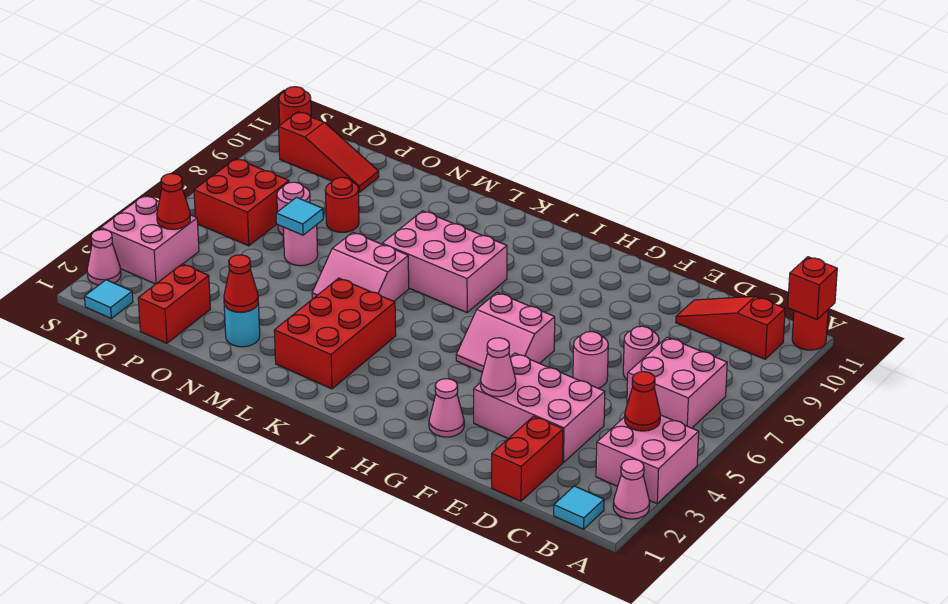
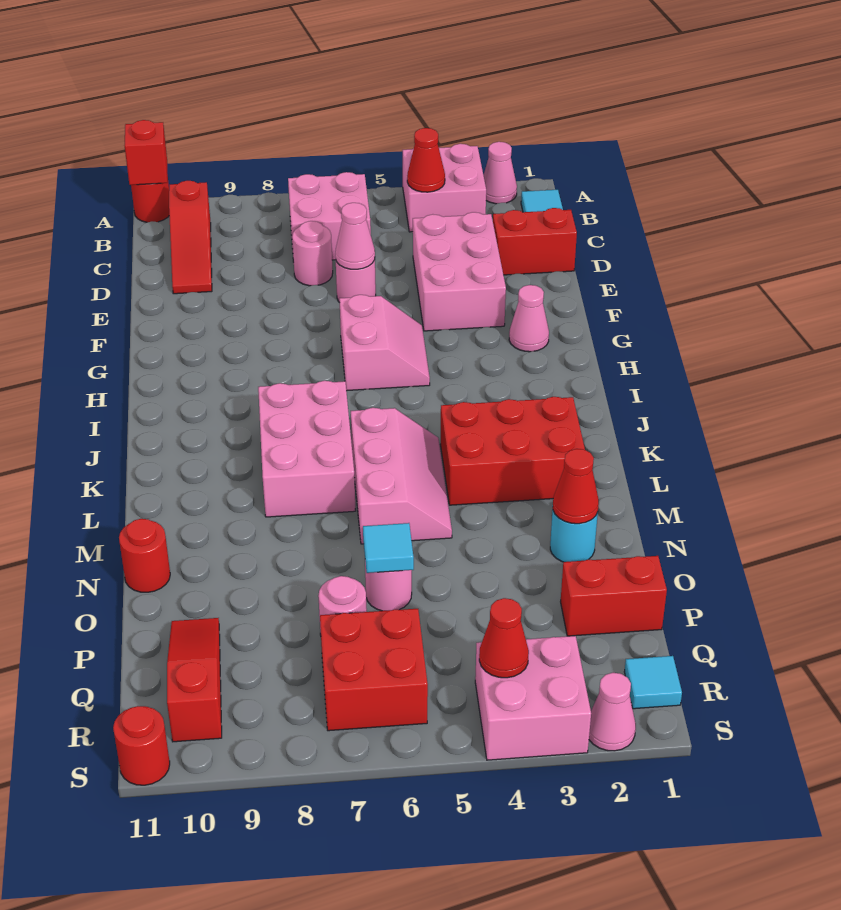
pink cone F3 level 2 -> pink cone E6 level 2
pink slope L5:M6 level 1 top 6 -> pink slope K5:M6 level 1 top 6
red round brick O8 level 1 -> red round brick N11 level 1

